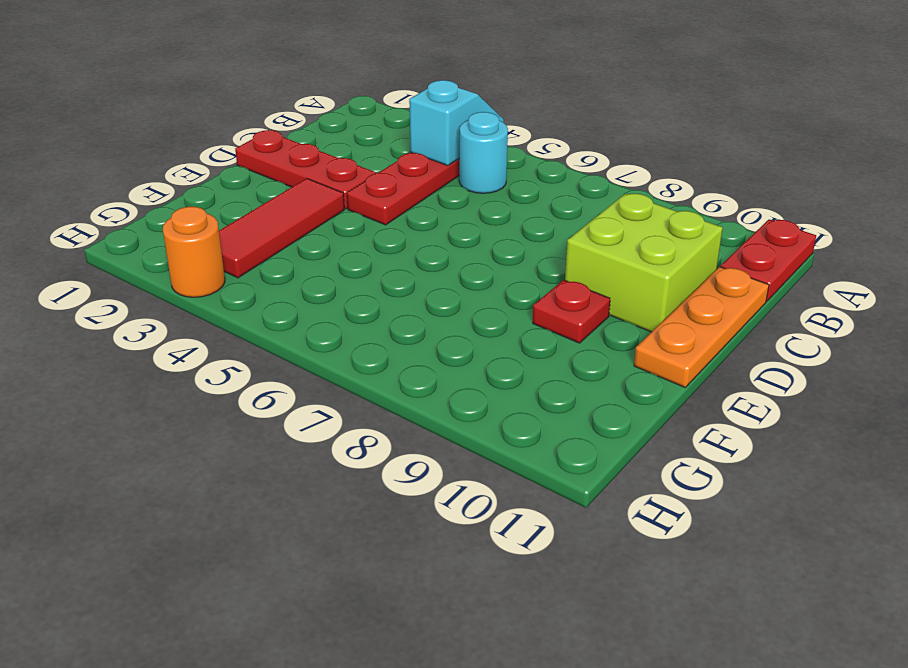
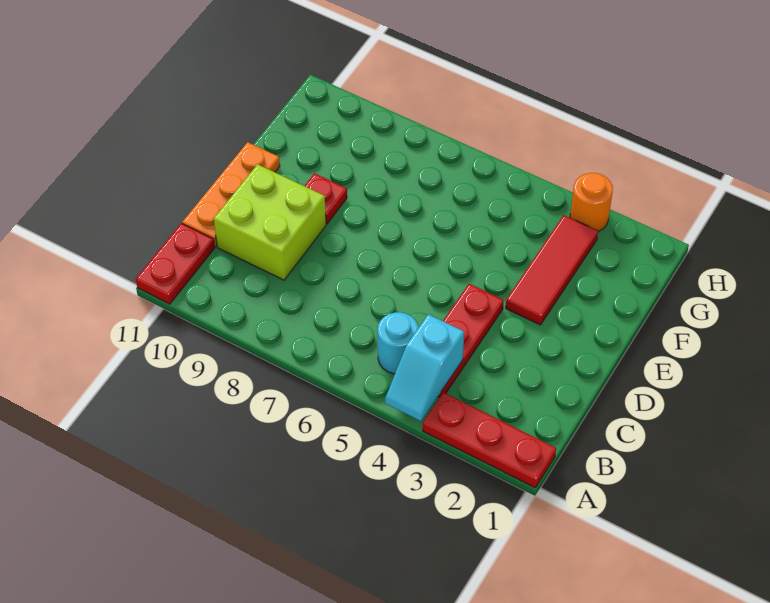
red plate D1:D3 level 1 -> red plate A1:A3 level 1

